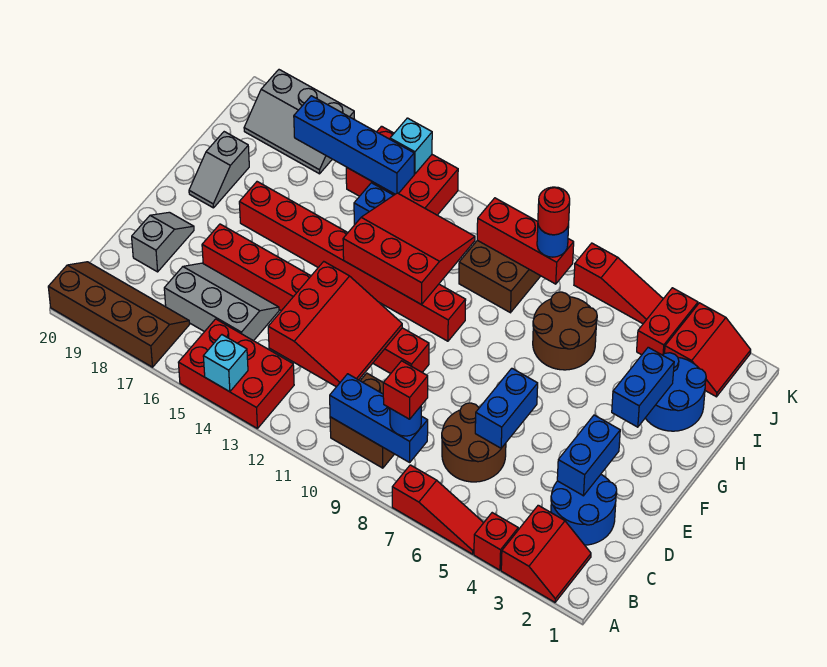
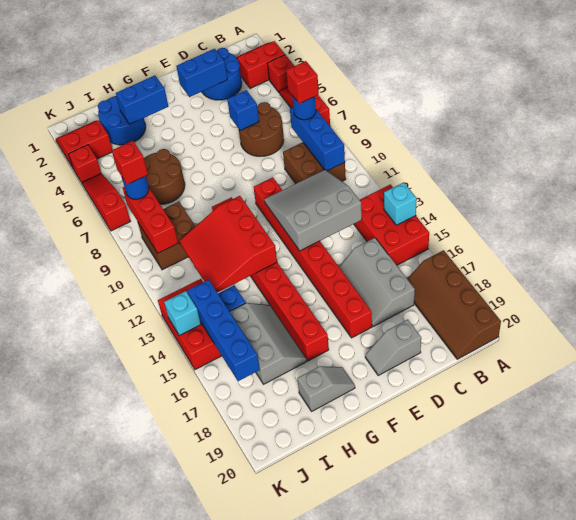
red slope C11:E13 level 2 top 13 -> grey slope C11:E13 level 2 top 13
blue brick D6:E6 level 2 -> blue brick D6 level 2
red brick J4:K4 level 1 -> red brick K4 level 1
red round brick J8 level 4 -> red brick J8 level 4
grey slope J17:K19 level 1 top K -> grey slope H15:I17 level 1 top I

